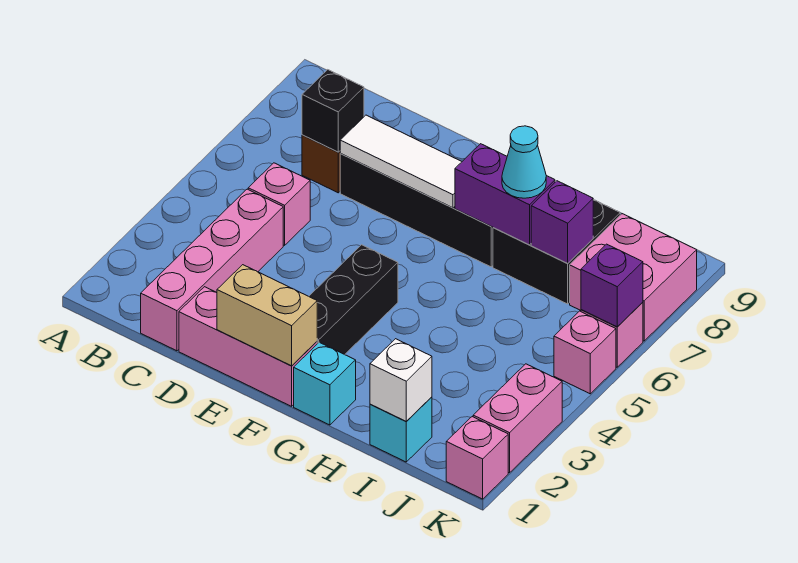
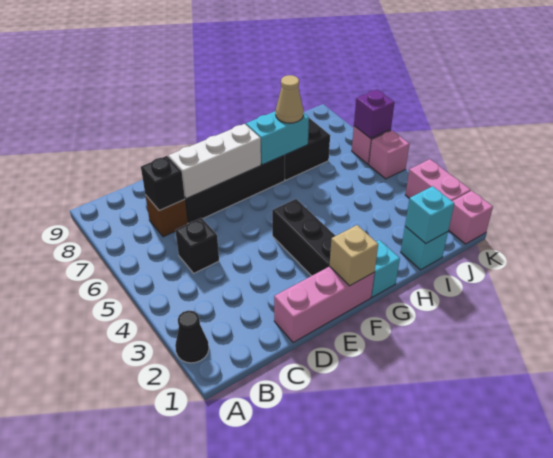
none -> black cone A2 level 1
pink brick C1:C4 level 1 -> none
pink brick C5 level 1 -> black brick C5 level 1
white tile D7:F7 level 2 -> white brick D7:F7 level 2
tan brick E1:F1 level 2 -> tan brick F1 level 2
purple brick G7:H7 level 2 -> cyan brick G7:H7 level 2
cyan cone H7 level 3 -> tan cone H7 level 3
white brick I1 level 2 -> cyan brick I1 level 2
purple brick I7 level 2 -> none
pink brick J7:K8 level 1 -> none

